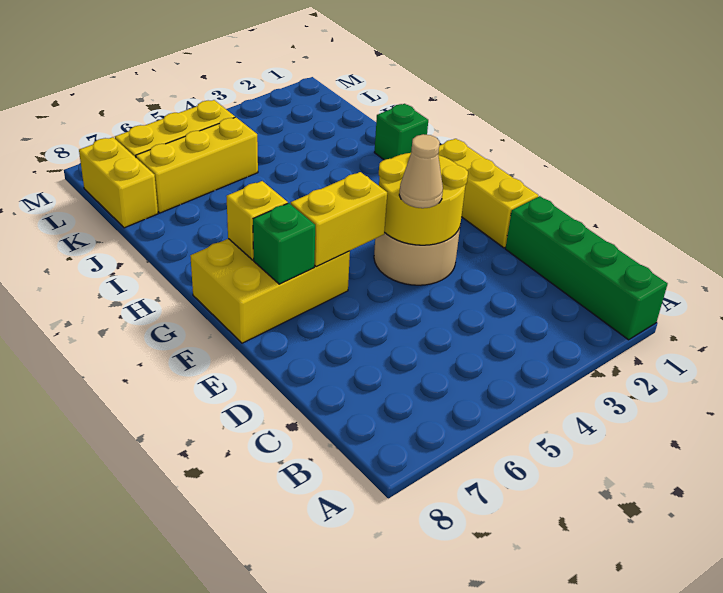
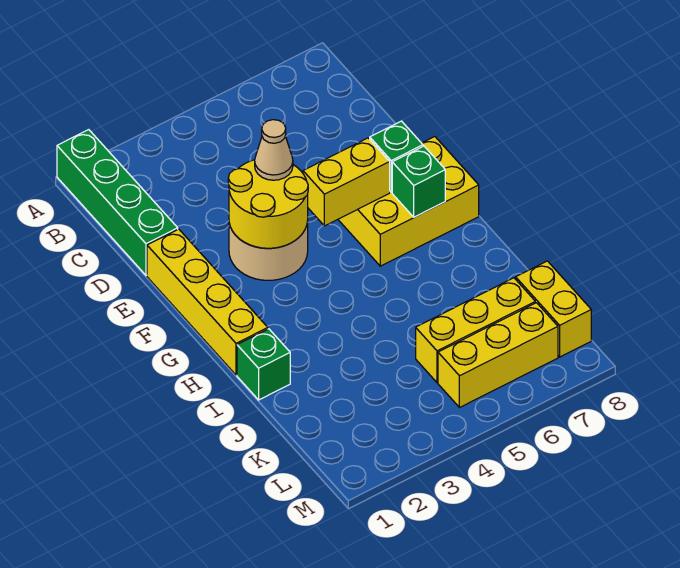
yellow brick E1:G1 level 1 -> yellow brick E1:H1 level 1
yellow brick G7 level 2 -> green brick G7 level 2

